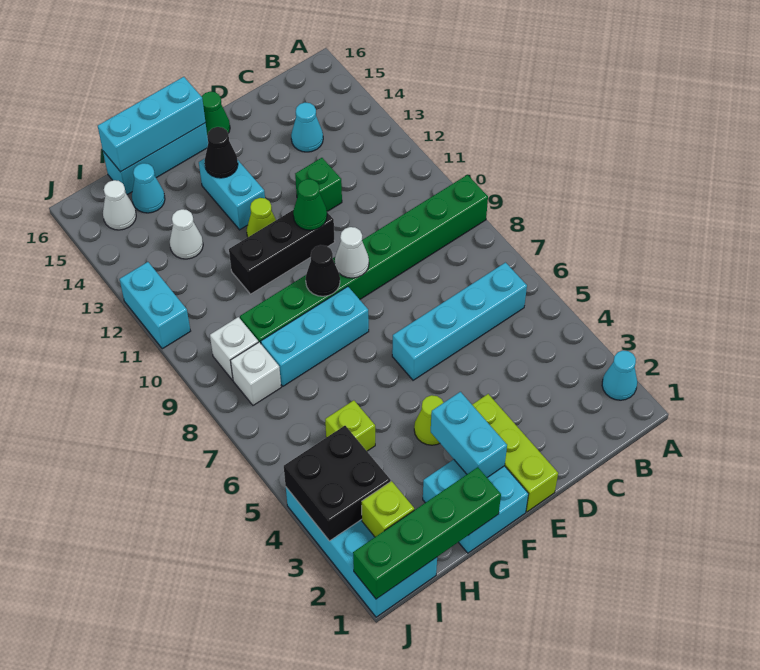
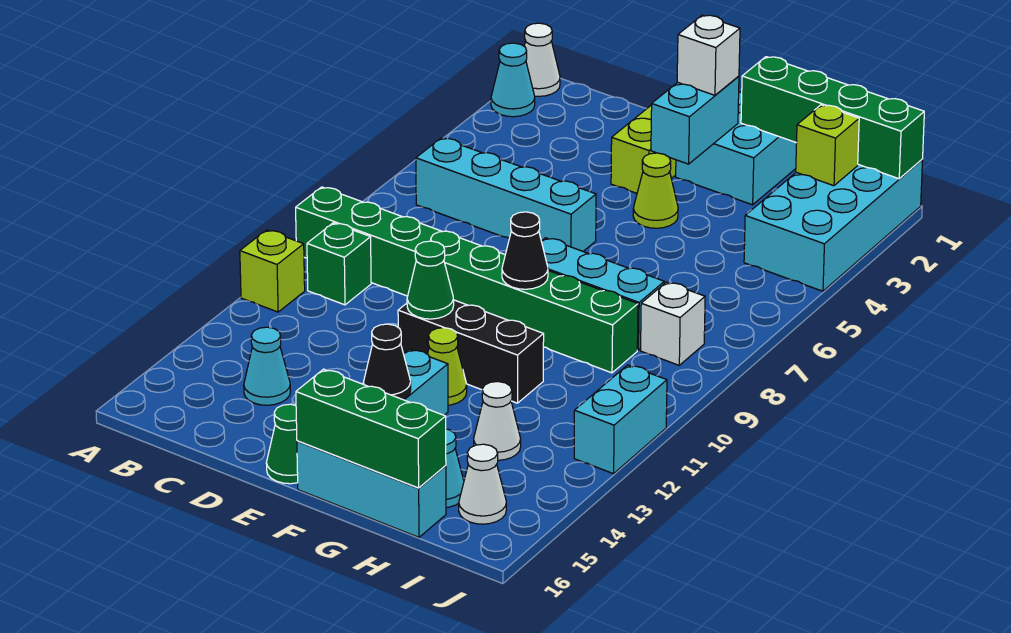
green brick D12 level 1 -> green brick B10 level 1
white cone E9 level 2 -> white cone A1 level 1
cyan brick F16:H16 level 2 -> green brick F16:H16 level 2
lime brick H5 level 1 -> lime brick A11 level 1
black brick I3:J4 level 2 -> none
white brick I9 level 1 -> white brick F2 level 3

